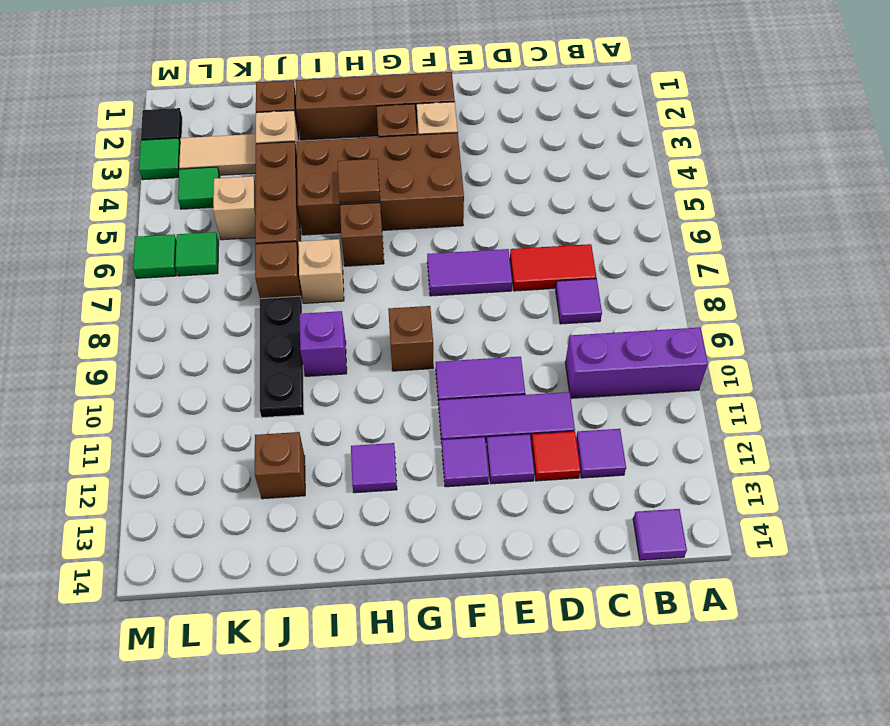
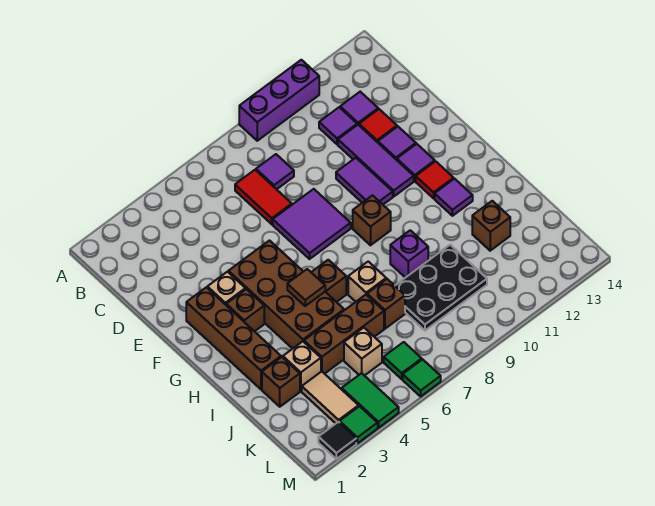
purple brick A10:C10 level 1 -> purple brick A9:A11 level 1
purple tile B14 level 1 -> purple tile C11 level 1
purple tile E7:F7 level 1 -> purple tile E7:F8 level 1
none -> red tile G12 level 1
black plate J8:J10 level 1 -> black plate J8:K10 level 1
green tile L4 level 1 -> green tile L4:M4 level 1

